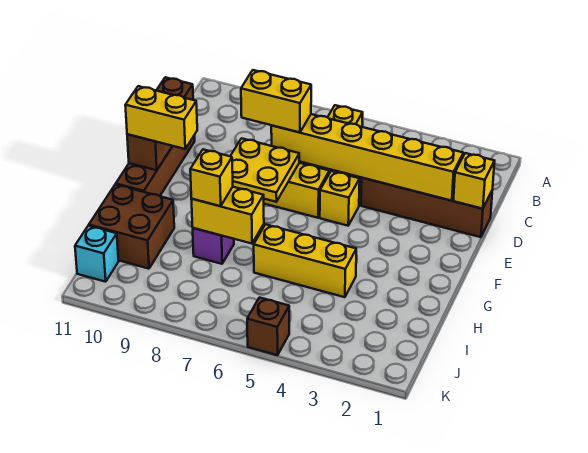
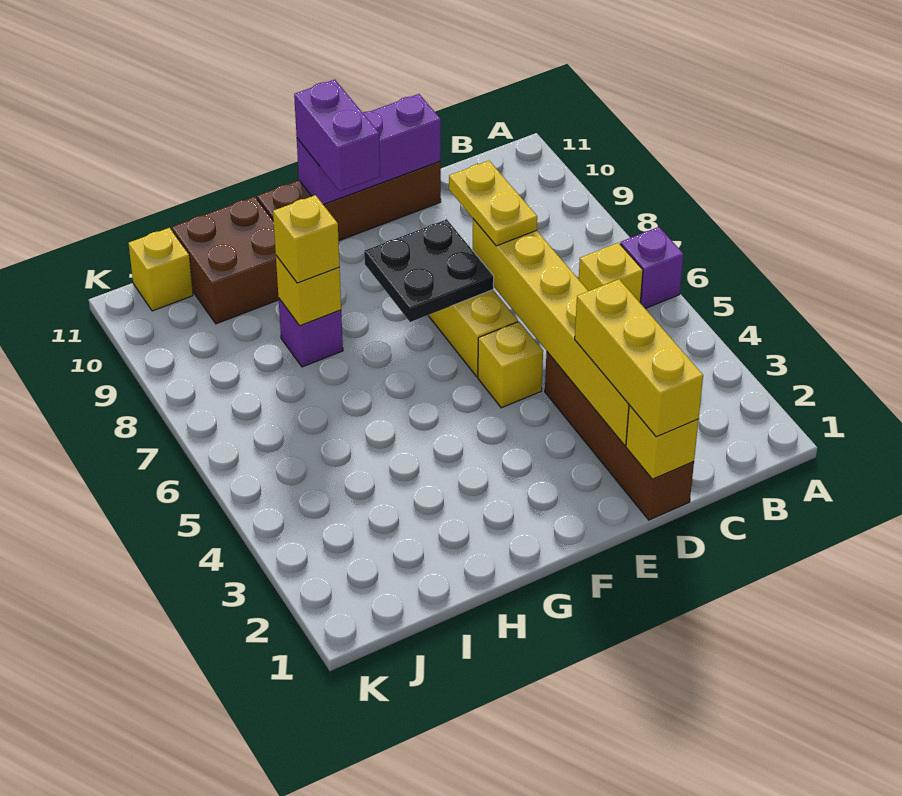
none -> purple brick A6 level 1
yellow brick D7:D8 level 3 -> yellow plate D7:D8 level 3
brown brick D11:F11 level 2 -> purple brick D11:F11 level 2
yellow plate E7:F8 level 2 -> black plate E7:F8 level 2
yellow brick F10:F11 level 3 -> purple brick F10:F11 level 3
yellow brick H4:H6 level 1 -> yellow brick D1:D3 level 3
yellow brick H7:H8 level 2 -> yellow brick H8 level 2
cyan brick J11 level 1 -> yellow brick J11 level 1
brown brick K5 level 1 -> none

